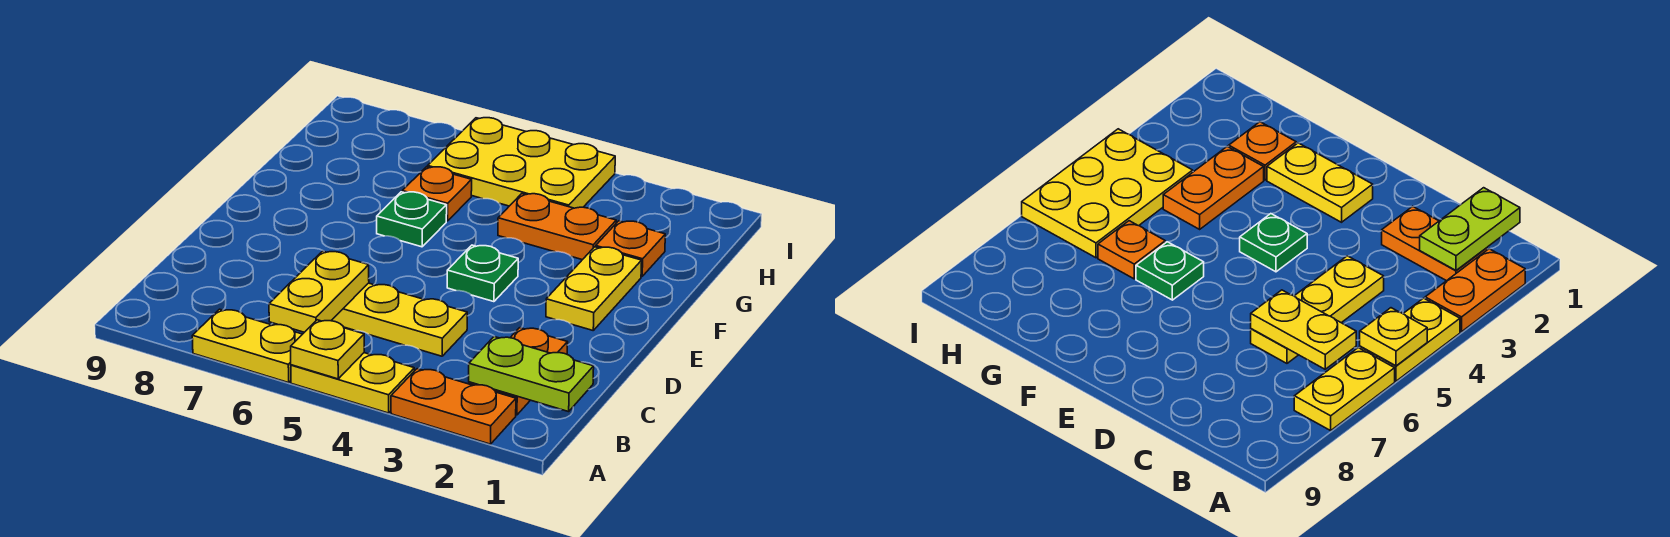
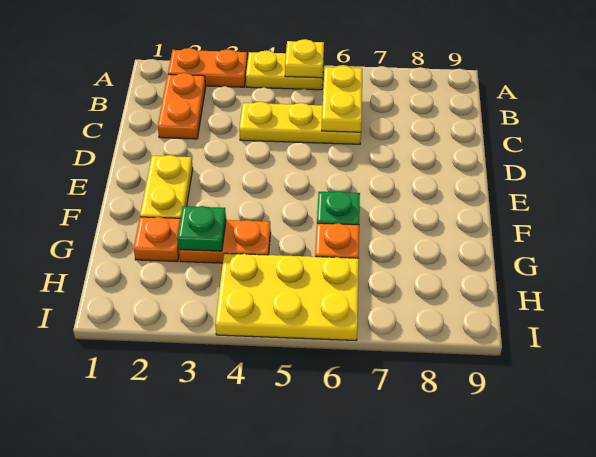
yellow plate A6:A7 level 1 -> none
lime plate B1:B2 level 2 -> none
green plate E4 level 1 -> green plate G3 level 2

